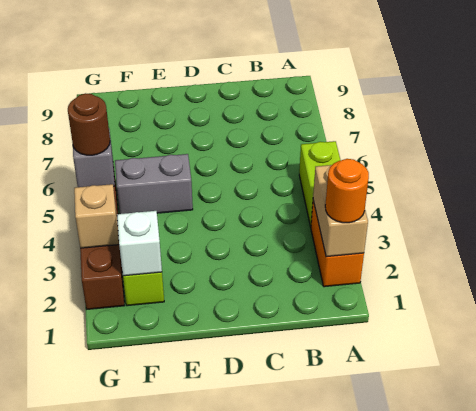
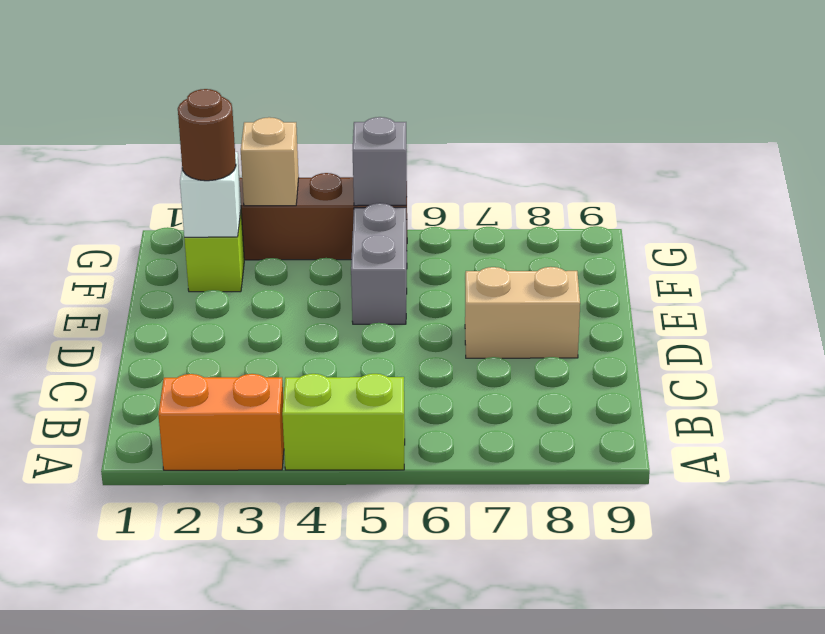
tan brick A2:A3 level 2 -> tan brick D7:D8 level 1
orange round brick A2 level 3 -> none
brown round brick G5 level 3 -> brown round brick F2 level 3

